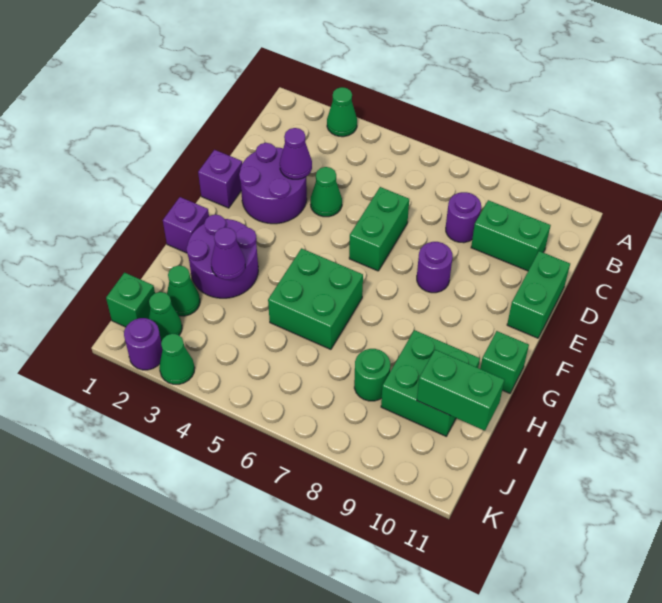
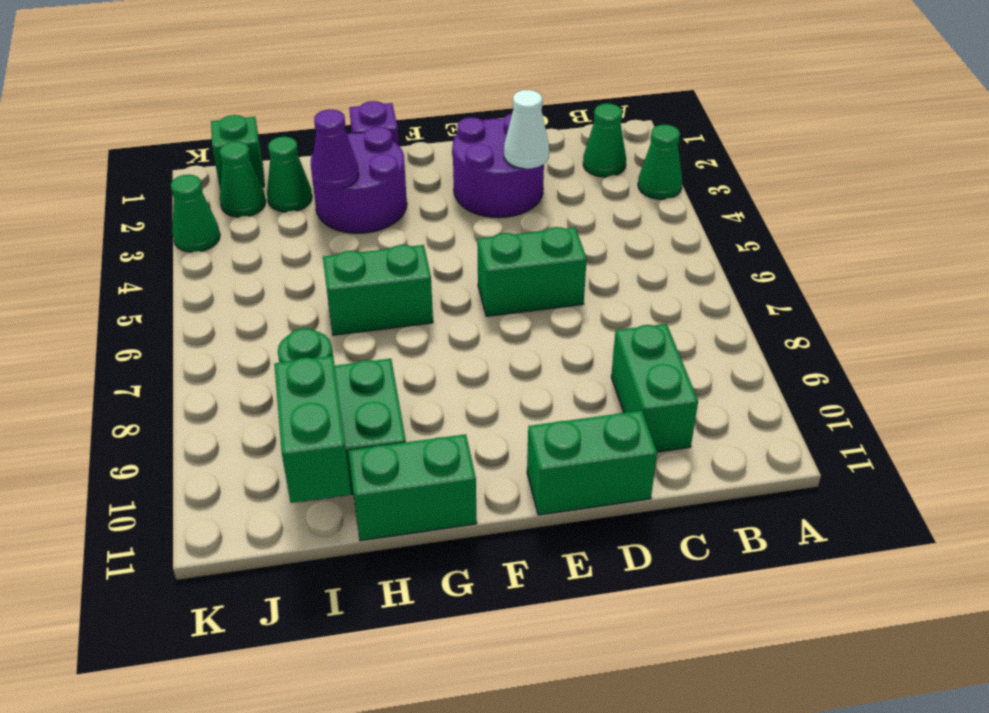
purple round brick C8 level 1 -> none
purple cone D3 level 2 -> white cone D3 level 2
green cone D4 level 1 -> green cone B2 level 1
purple brick E1 level 1 -> none
purple round brick E8 level 1 -> none
green brick G5:H6 level 1 -> green brick G6:H6 level 1
green brick G11 level 1 -> green brick G11:H11 level 1
purple round brick K2 level 1 -> none

